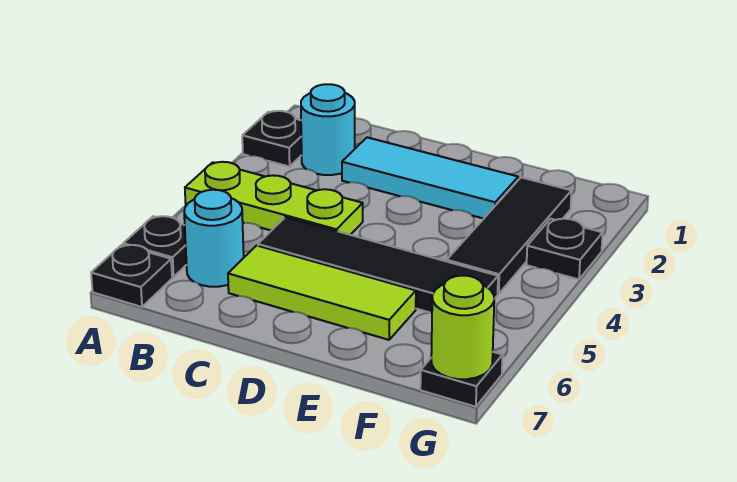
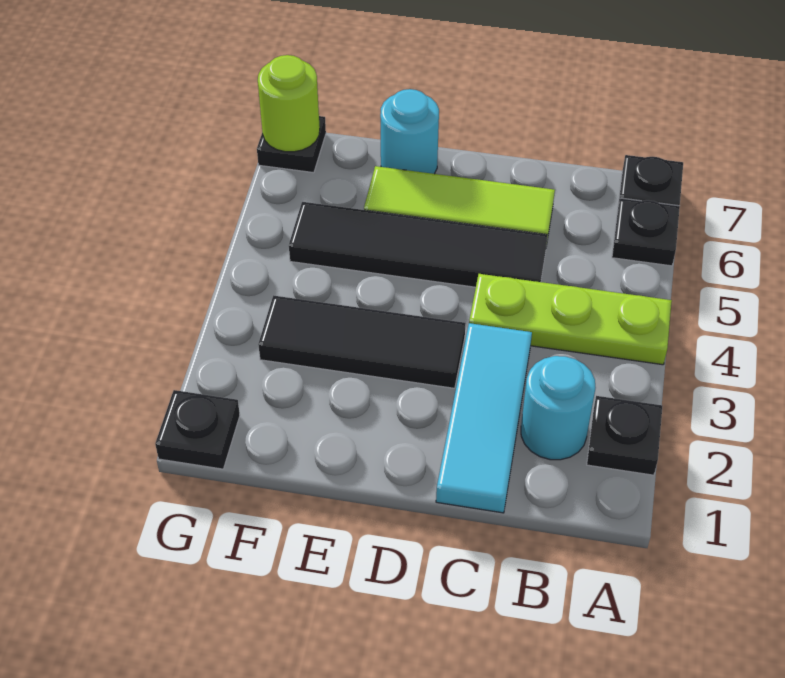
cyan round brick B6 level 1 -> cyan round brick E7 level 1
cyan tile C2:E2 level 1 -> cyan tile C1:C3 level 1
black tile F2:F4 level 1 -> black tile D3:F3 level 1
black plate G3 level 1 -> black plate G1 level 1

